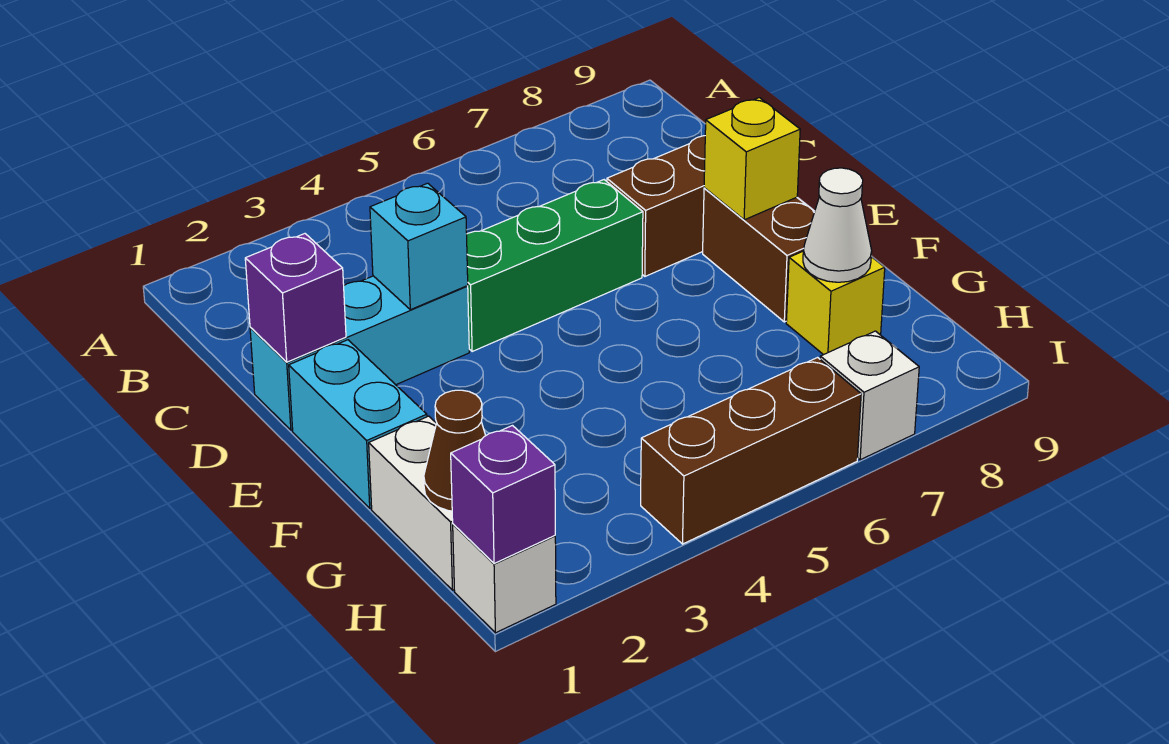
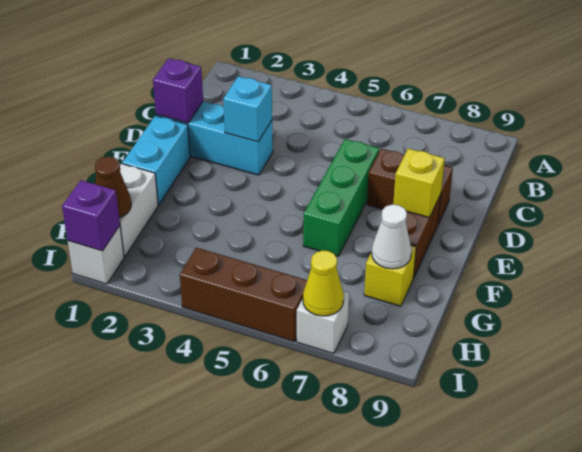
green brick D4:D6 level 1 -> green brick D6:F6 level 1
none -> yellow cone I7 level 2

